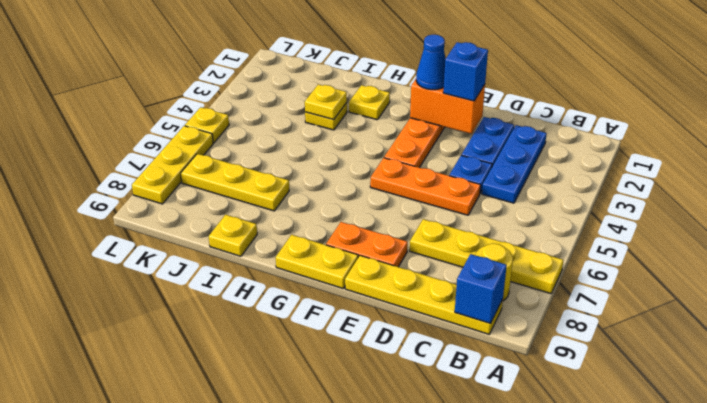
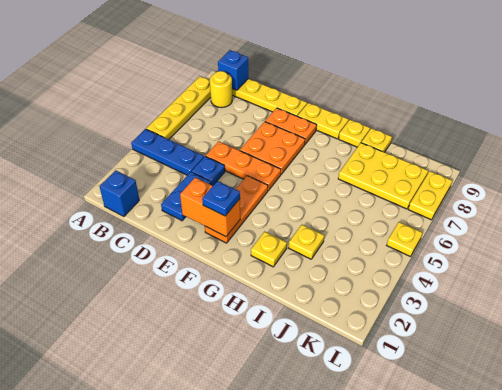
yellow plate A7:D7 level 1 -> yellow plate A5:A8 level 1
blue plate C2:C4 level 1 -> blue plate A4:C4 level 1
blue brick E2 level 3 -> blue brick B1 level 1
none -> orange plate E6:F7 level 1
blue cone F2 level 3 -> blue plate F2 level 3
yellow plate I3 level 2 -> yellow plate H9 level 1
yellow plate I7:K7 level 1 -> yellow plate I7:K8 level 1
yellow plate L6:L8 level 1 -> yellow plate L7:L8 level 1

